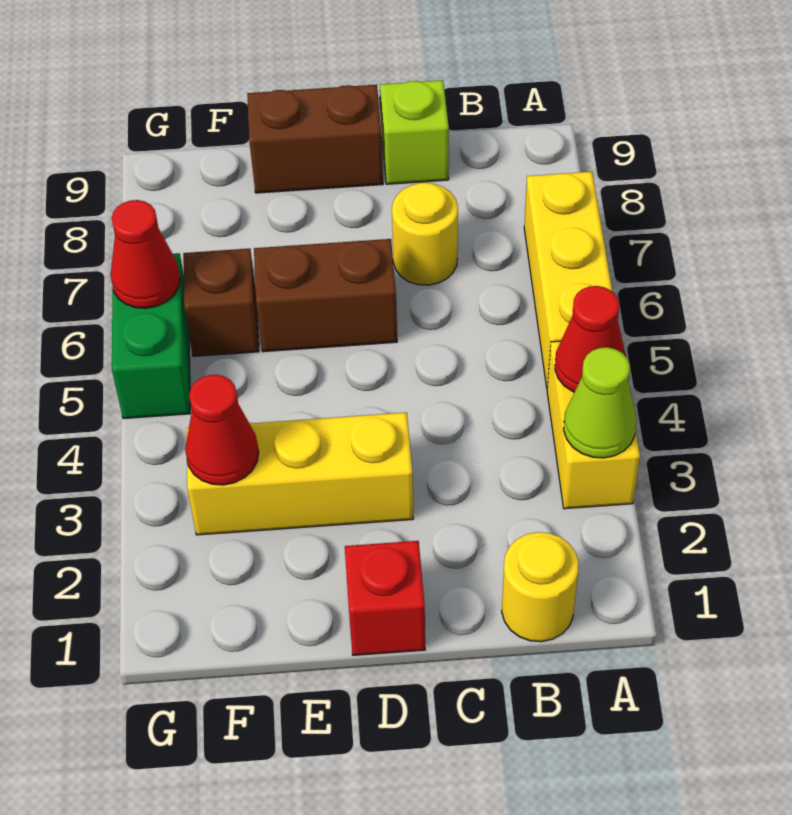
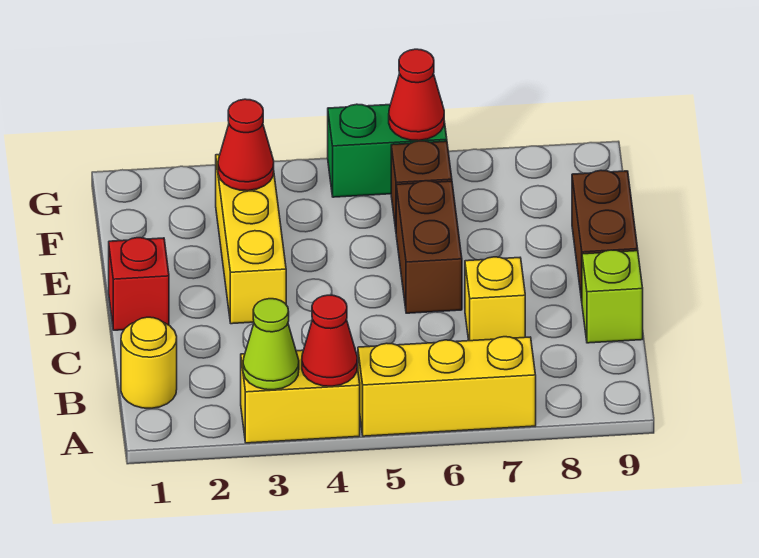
yellow round brick C7 level 1 -> yellow brick C7 level 1

